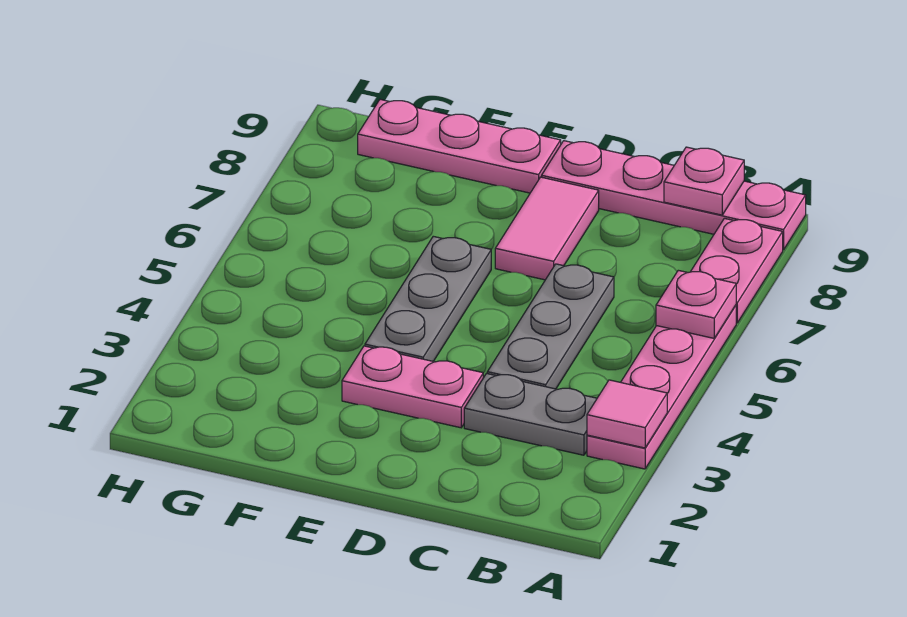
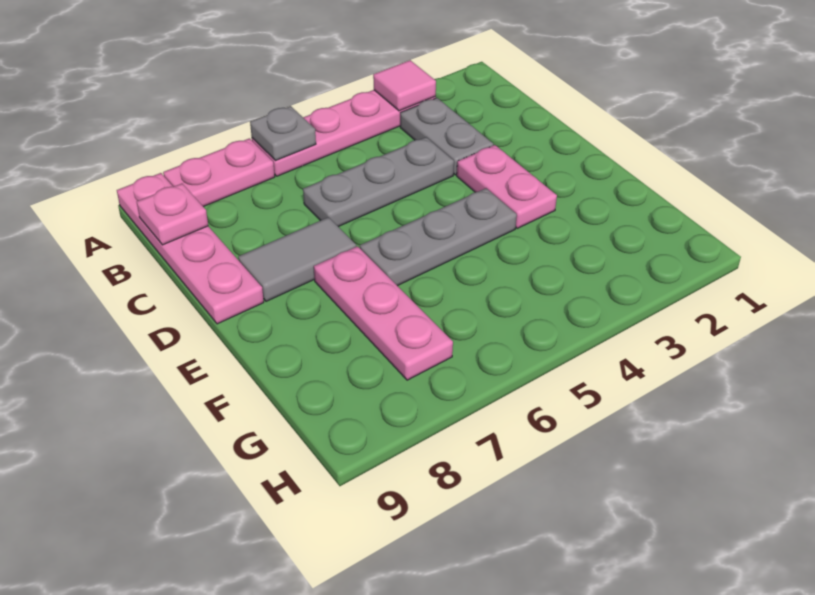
pink plate A6 level 2 -> grey plate A6 level 2
pink tile D7:D8 level 1 -> grey tile D7:D8 level 1
pink plate E9:G9 level 1 -> pink plate E7:G7 level 1

